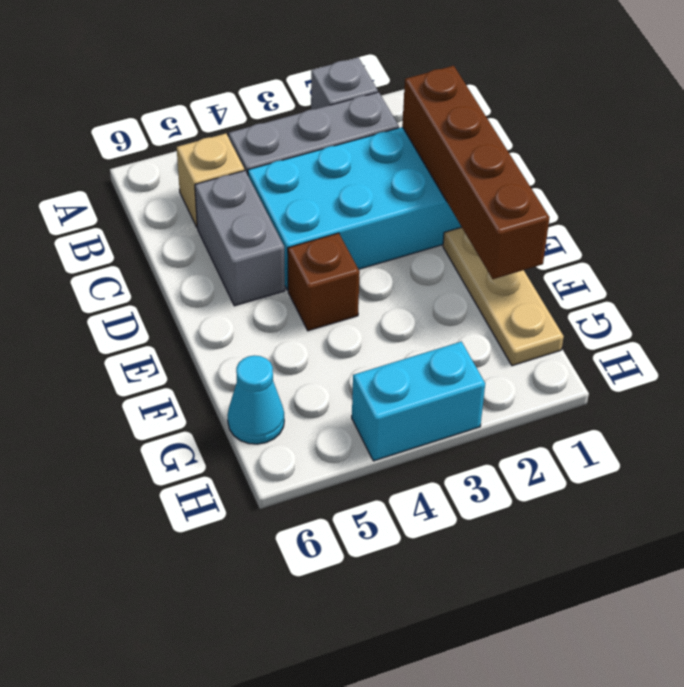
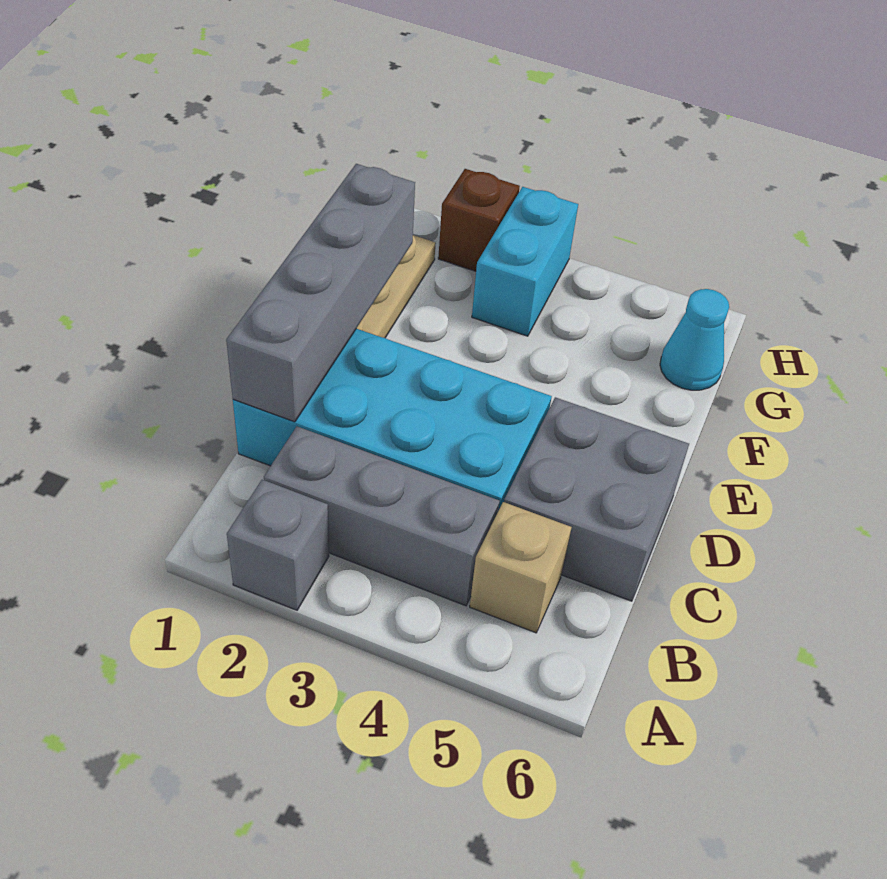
brown brick C1:F1 level 2 -> grey brick C1:F1 level 2
grey brick C5:D5 level 1 -> grey brick C5:D6 level 1
brown brick E4 level 1 -> brown brick H2 level 1
cyan brick H3:H4 level 1 -> cyan brick G3:H3 level 1

